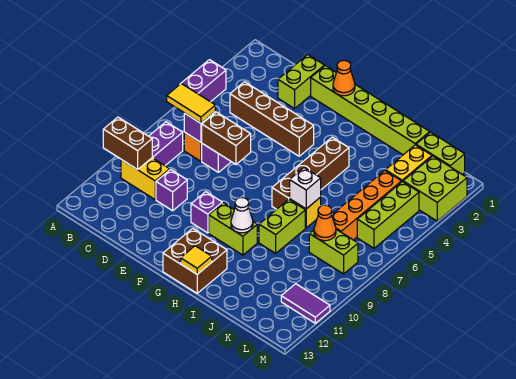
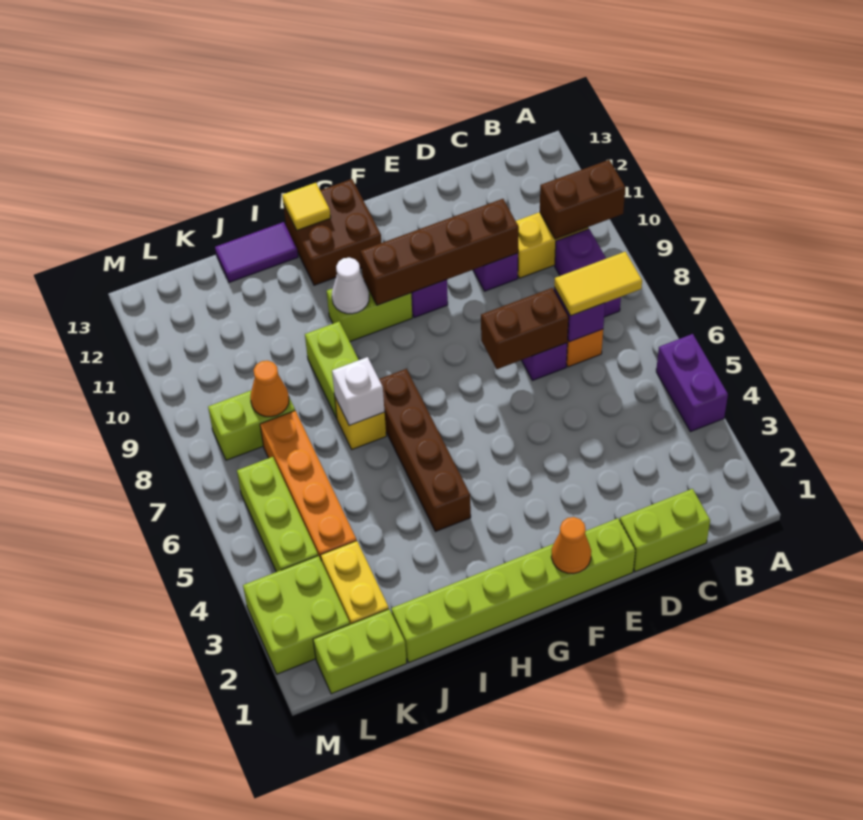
brown brick C4:F4 level 1 -> brown brick D10:G10 level 2
lime brick D1:D2 level 1 -> lime brick C1:D1 level 1
purple tile L11:M11 level 1 -> purple tile I13:J13 level 1

